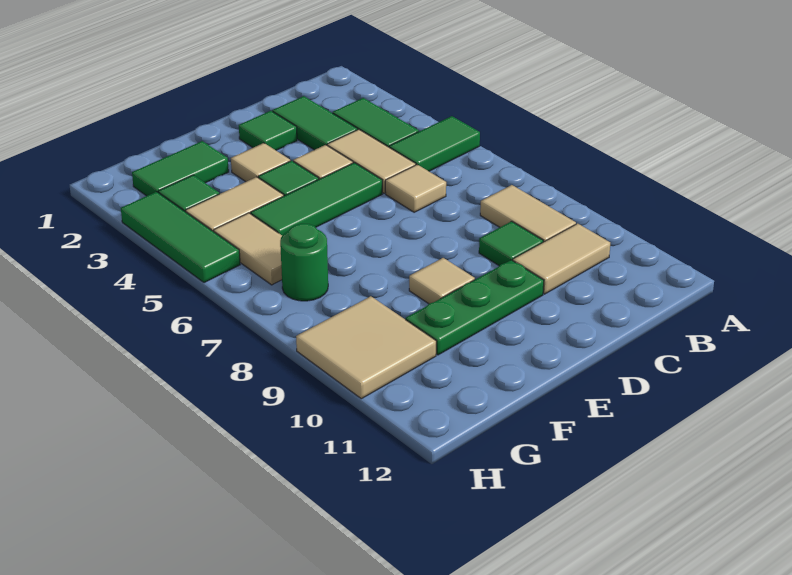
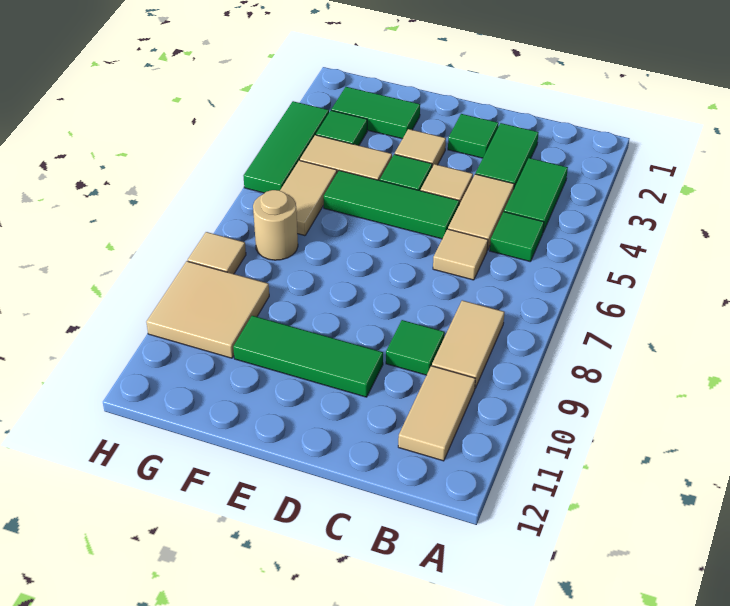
green tile A5:B5 level 1 -> green tile B5 level 1
tan tile B10:C10 level 1 -> tan tile B10:B11 level 1
green plate D10:F10 level 1 -> green tile D10:F10 level 1
tan tile E9 level 1 -> tan tile H8 level 1
green round brick G7 level 1 -> tan round brick G7 level 1

